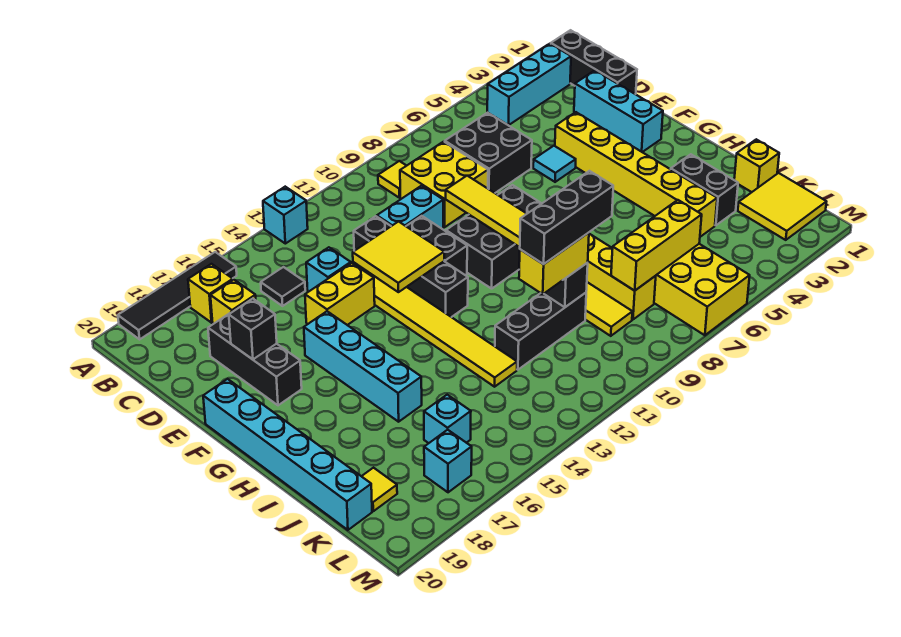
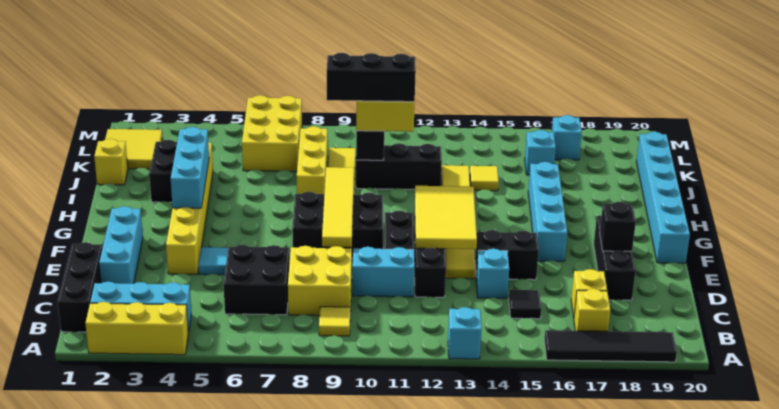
yellow tile E12:F13 level 2 -> yellow tile E12:G13 level 2
yellow brick E14:E15 level 1 -> black brick E14:E15 level 1
none -> cyan brick G4:I4 level 2
yellow brick K6:K8 level 2 -> yellow brick A2:A4 level 1
yellow tile K19 level 1 -> yellow tile J14 level 1

